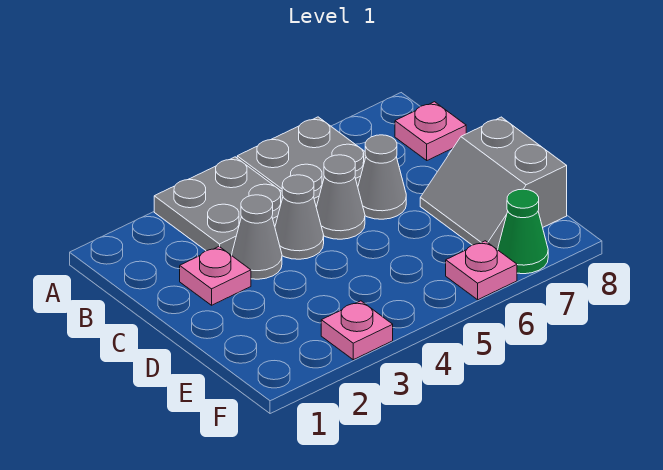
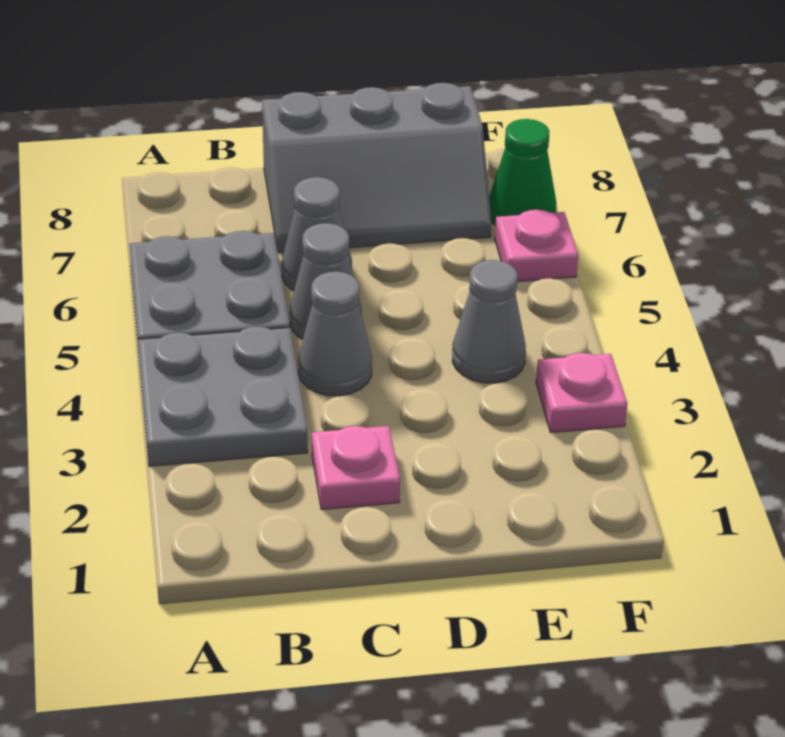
pink plate B8 level 1 -> none
grey cone C3 level 1 -> grey cone E4 level 1
grey slope D7:E8 level 1 top 8 -> grey slope C7:E8 level 1 top 8

